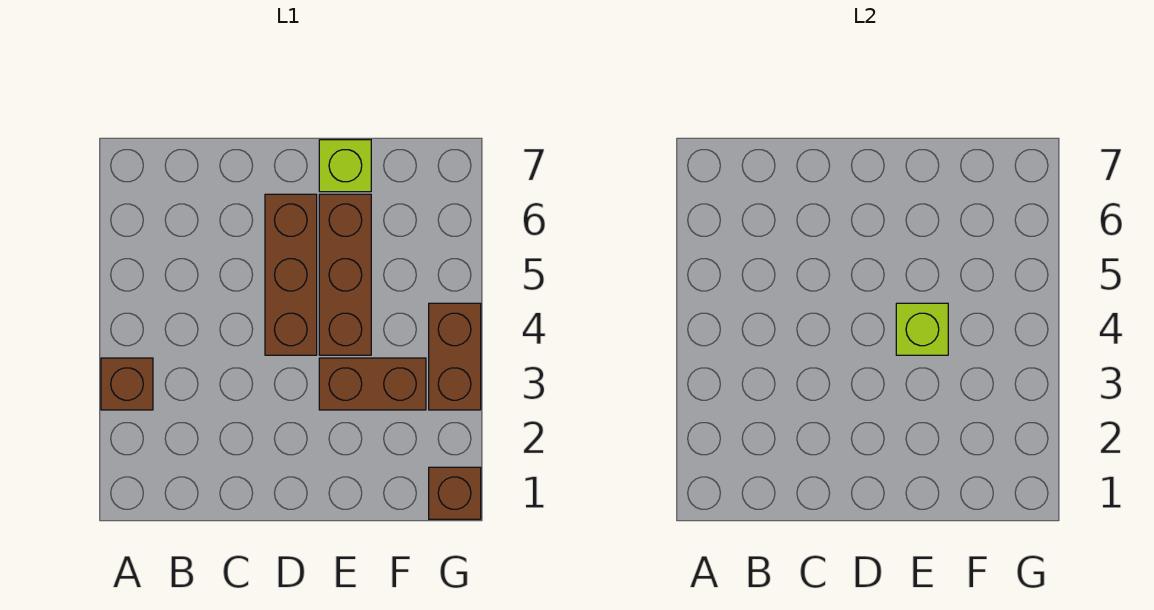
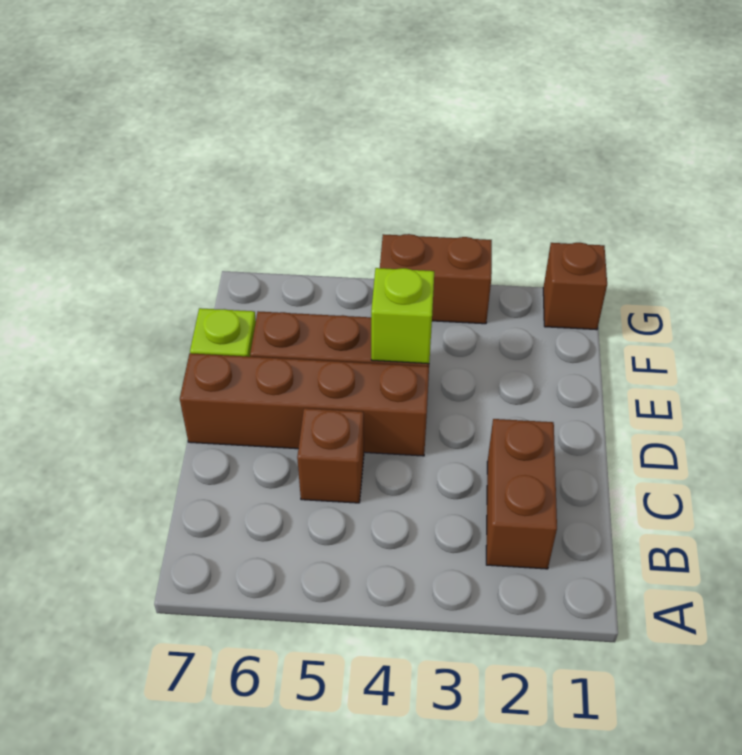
brown brick A3 level 1 -> brown brick C5 level 1
brown brick D4:D6 level 1 -> brown brick D4:D7 level 1
brown brick E3:F3 level 1 -> brown brick B2:C2 level 1

